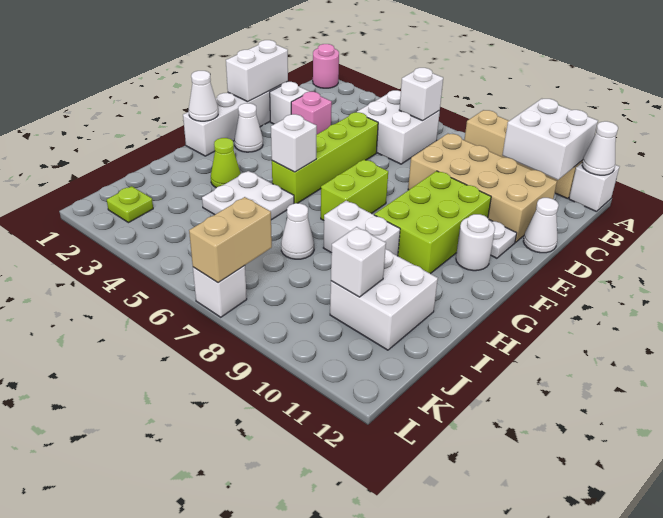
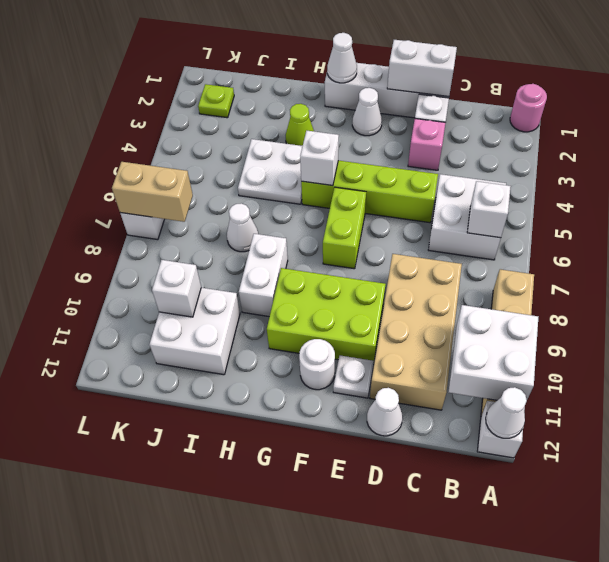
lime brick F7:G7 level 1 -> lime brick F6:F7 level 1

